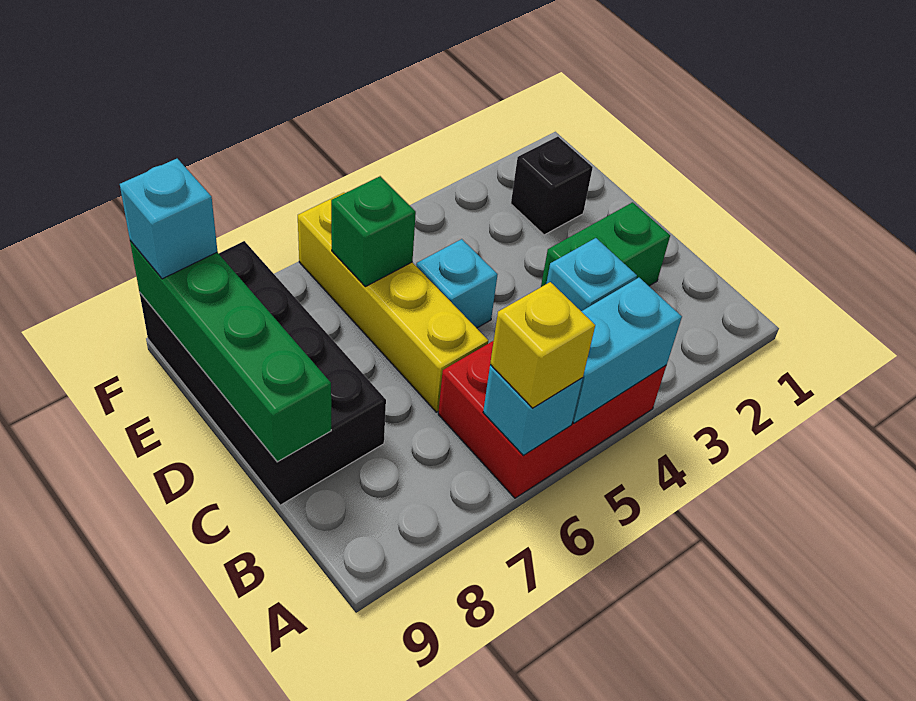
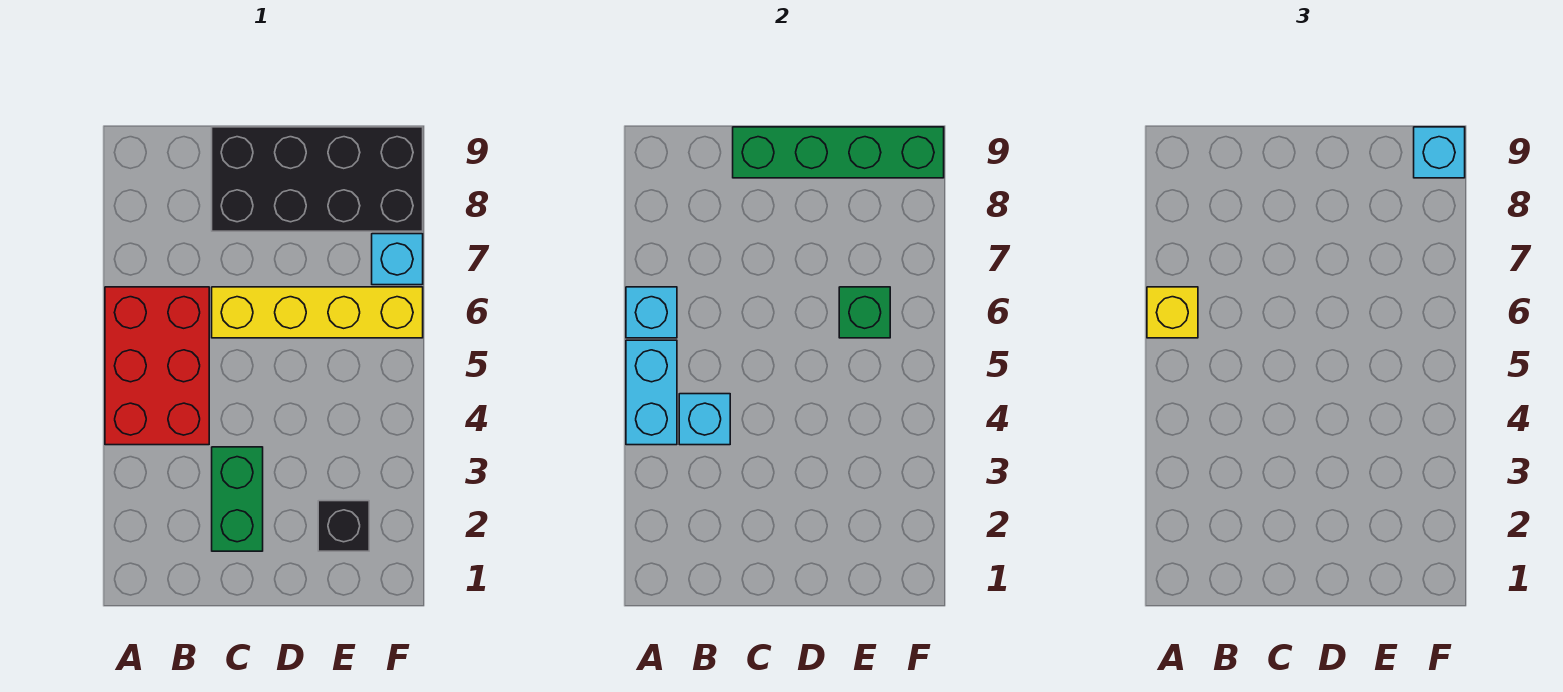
cyan brick D5 level 1 -> cyan brick F7 level 1

